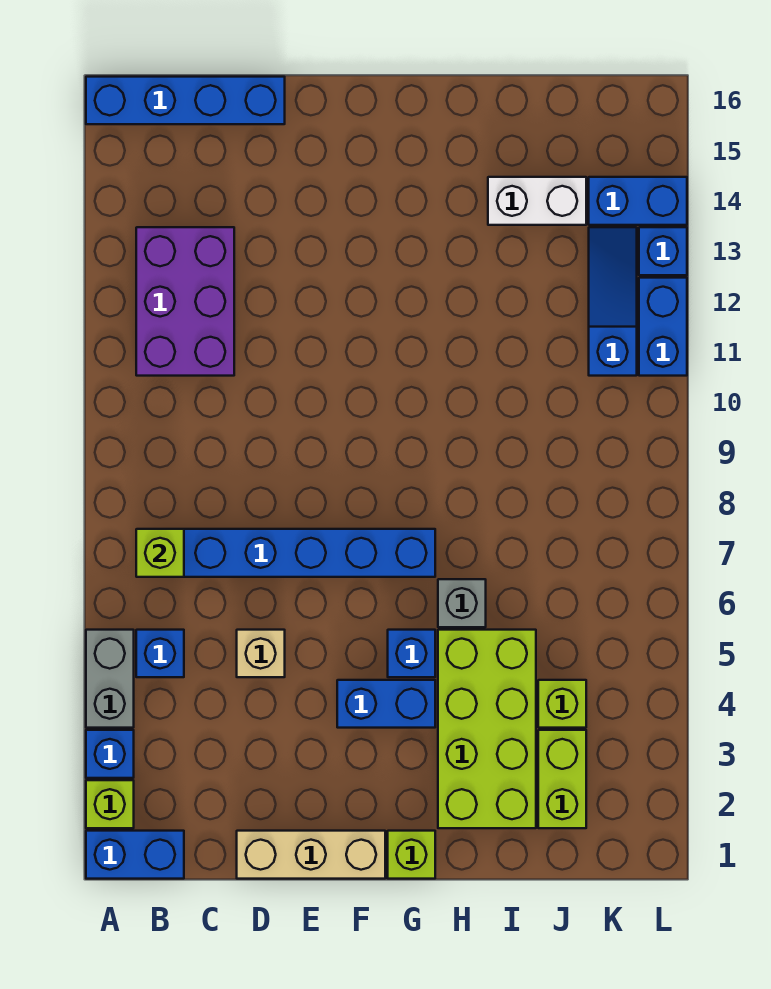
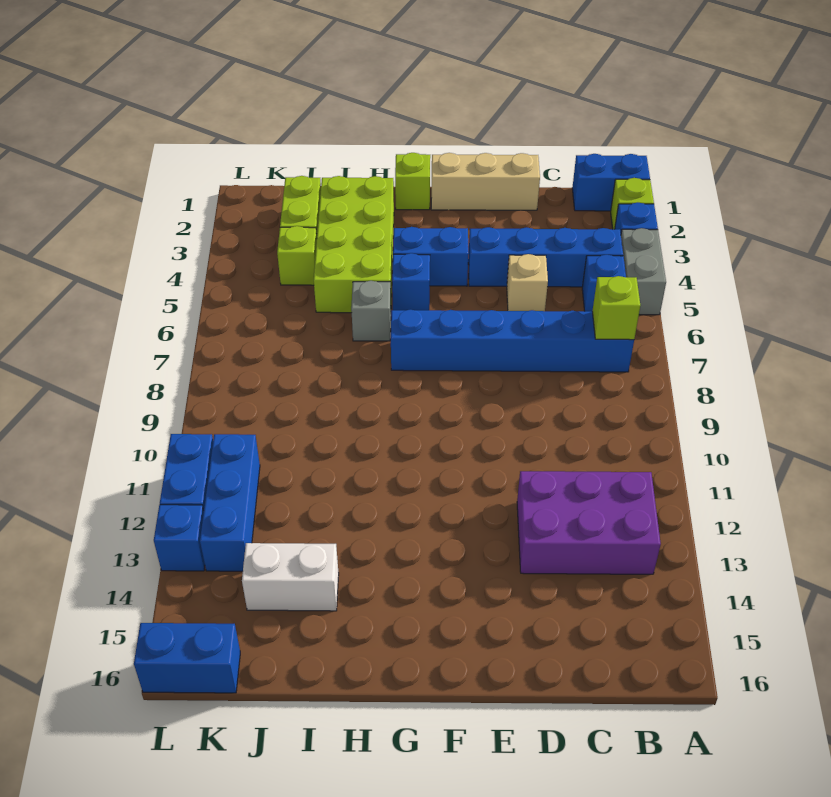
blue brick A16:D16 level 1 -> blue brick B4:E4 level 1
purple brick B11:C13 level 1 -> purple brick B12:D13 level 1
blue slope K11:K13 level 1 top 11 -> blue brick K11:K13 level 1
blue brick K14:L14 level 1 -> blue brick K16:L16 level 1

